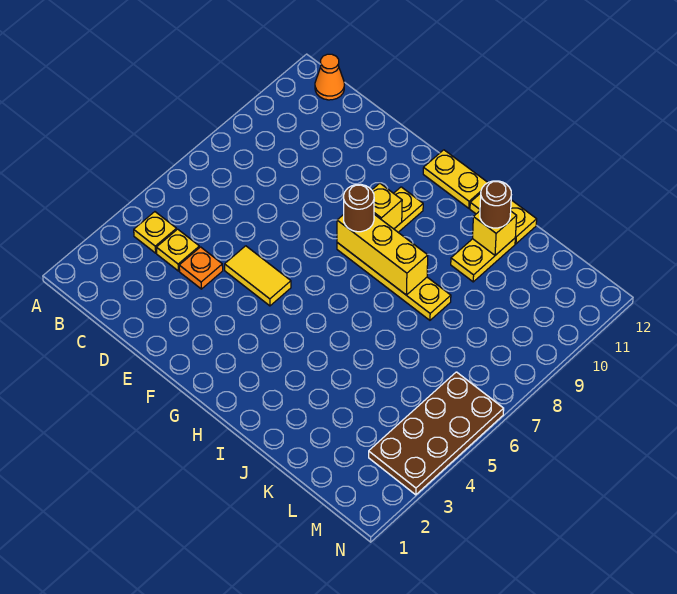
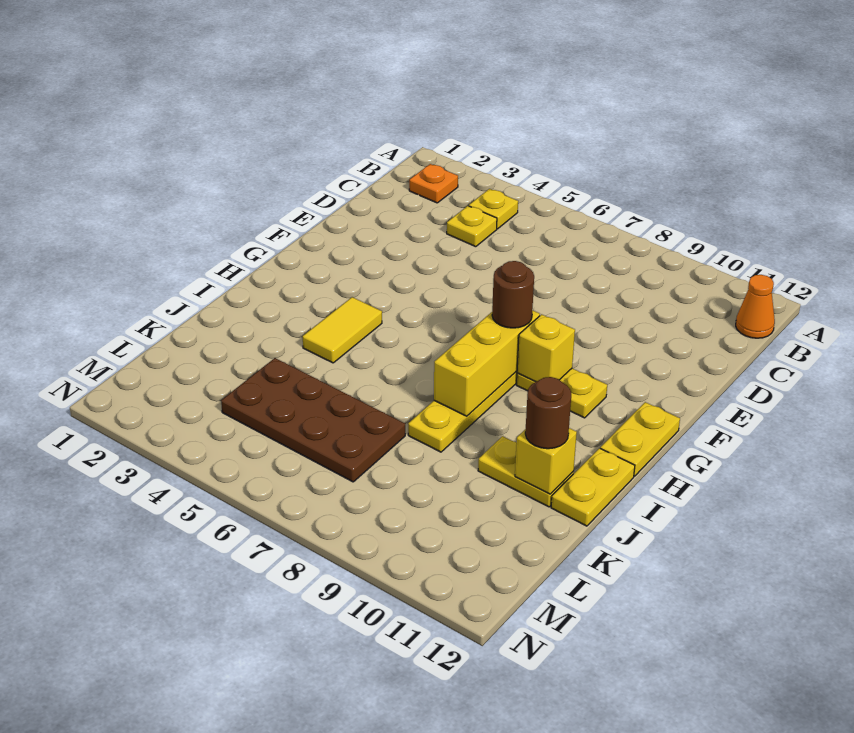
orange plate D4 level 1 -> orange plate B2 level 1
yellow tile E5:F5 level 1 -> yellow tile H4:I4 level 1
brown plate M3:N6 level 1 -> brown plate K4:L7 level 1

